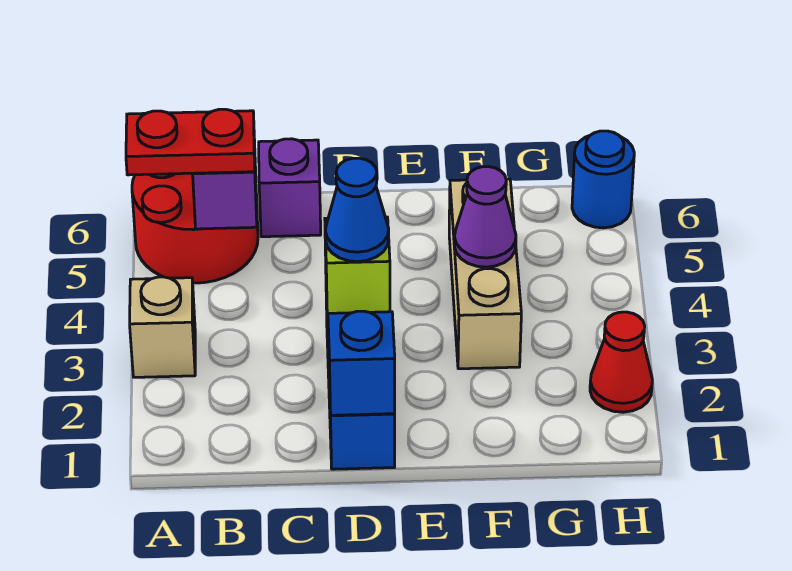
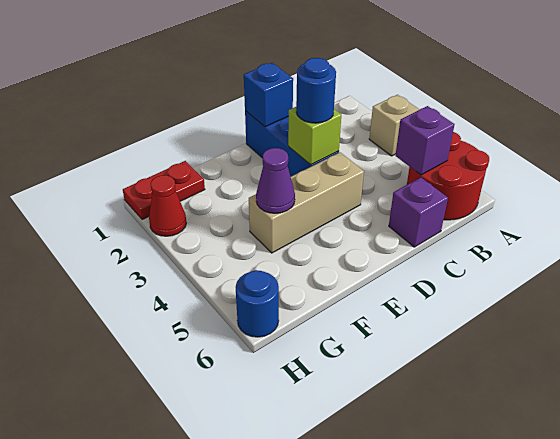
red plate A5:B5 level 3 -> red plate G1:H1 level 1
blue cone D3 level 3 -> blue round brick D3 level 3
tan brick F3:F5 level 1 -> tan brick D4:F4 level 1

